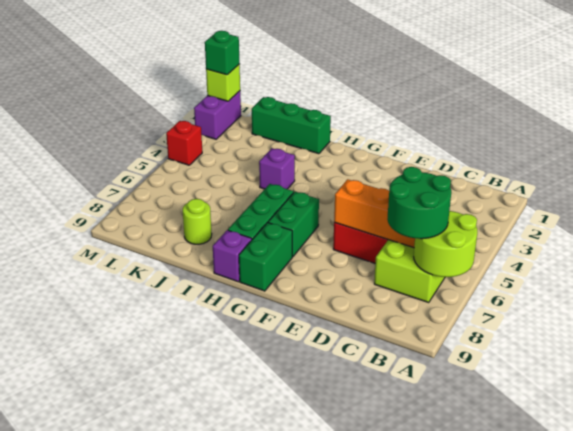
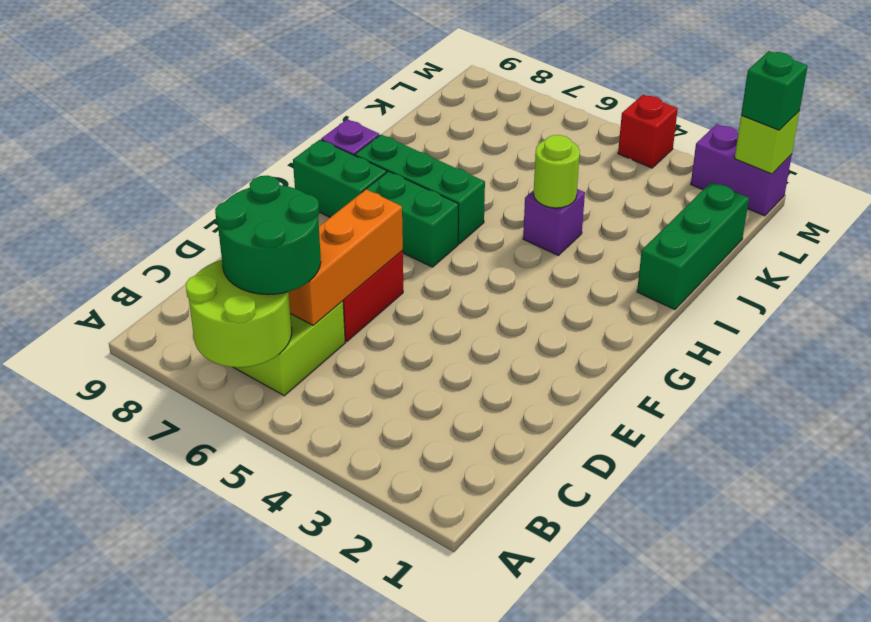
lime round brick J8 level 1 -> lime round brick I4 level 2

